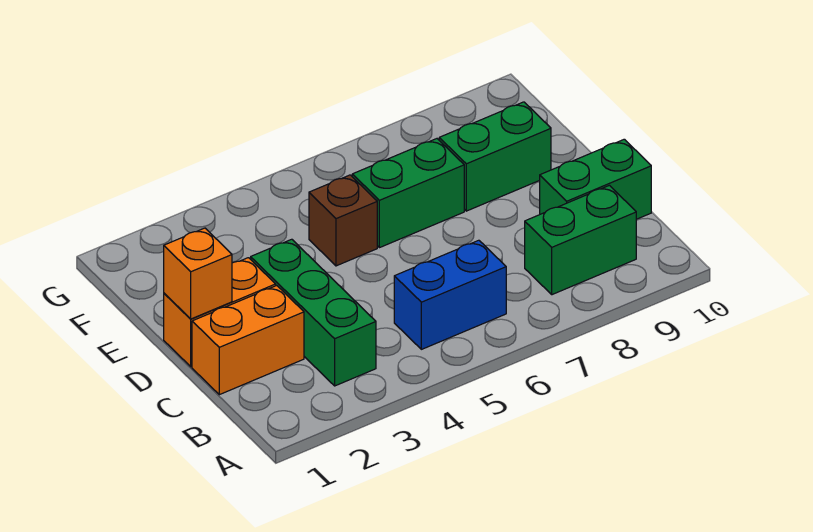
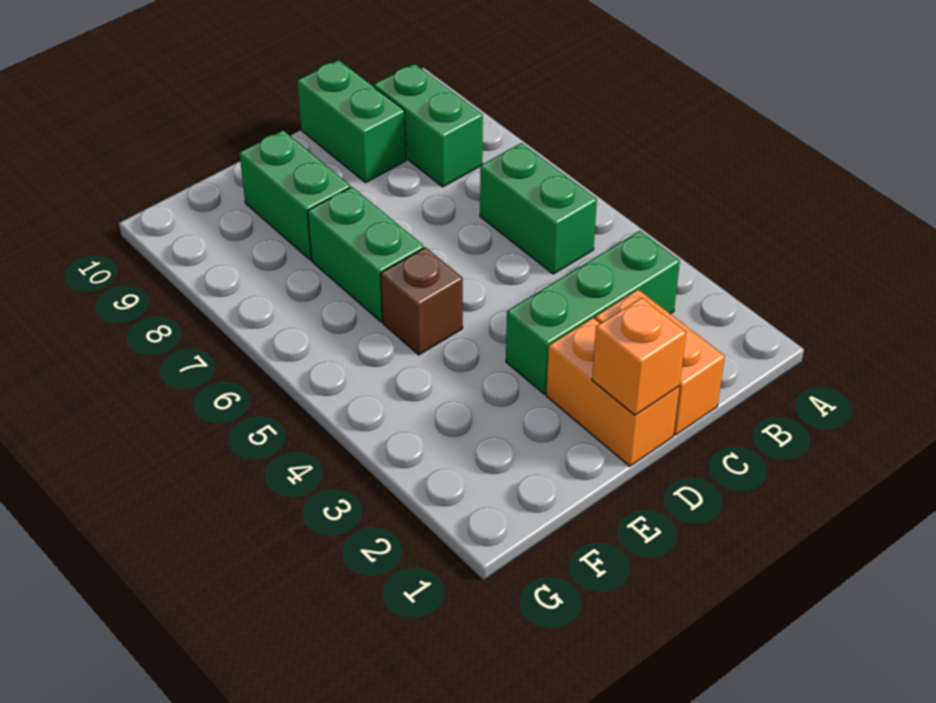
blue brick B5:B6 level 1 -> green brick B5:B6 level 1

